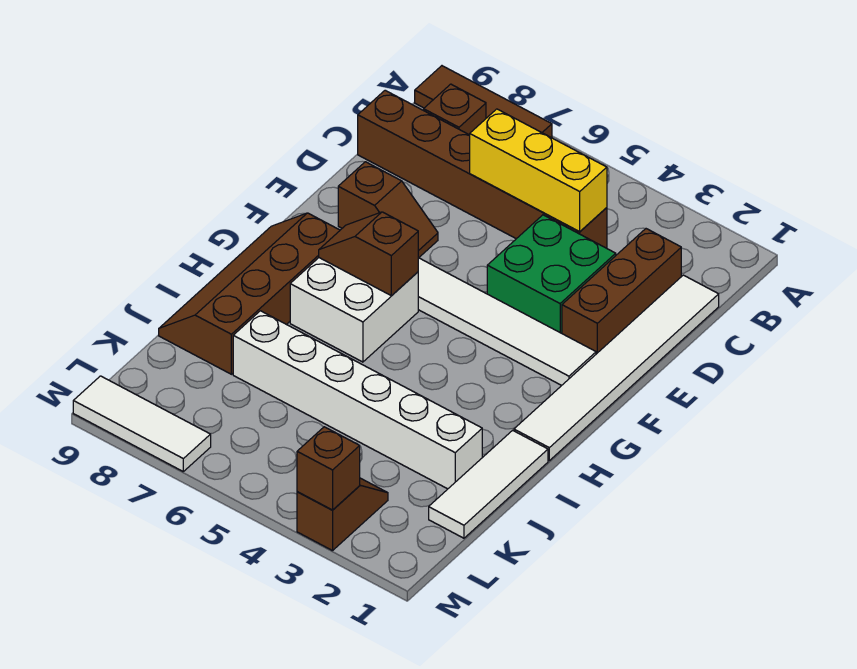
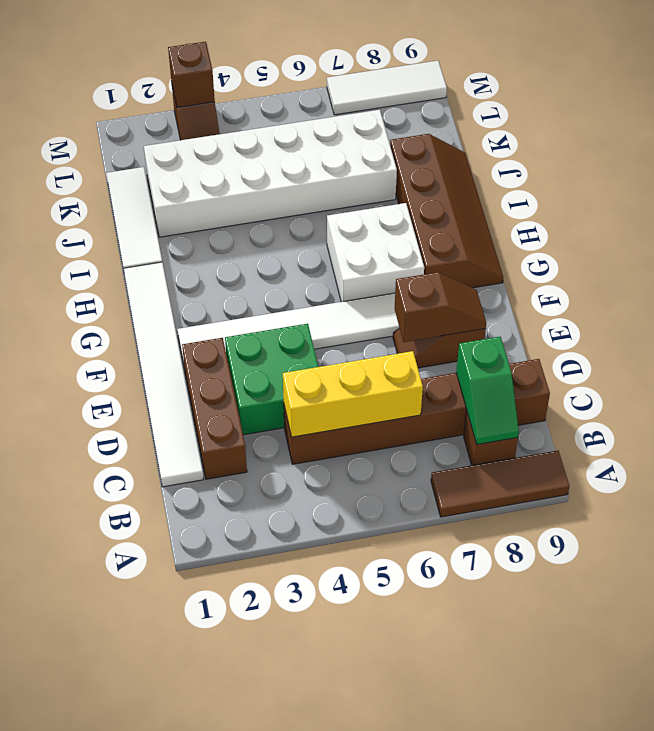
none -> green slope B8:C8 level 2 top C
brown slope G6:G7 level 2 top 6 -> brown slope E7:E8 level 2 top 7
white brick J2:J7 level 1 -> white brick J2:K7 level 1

